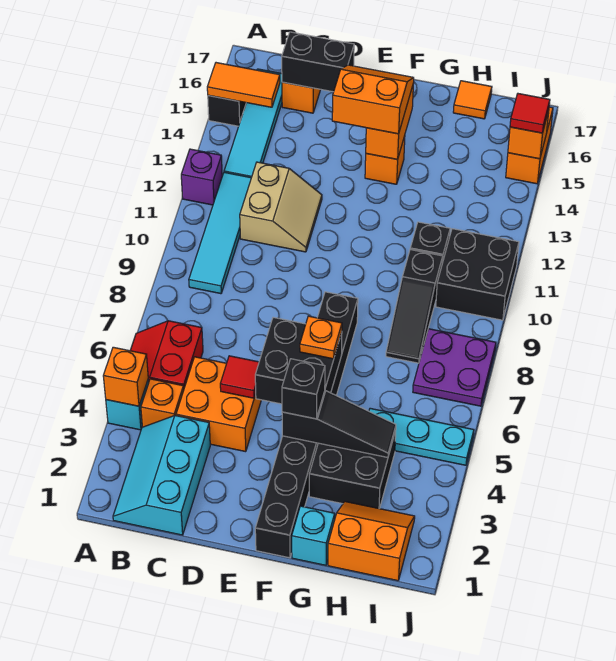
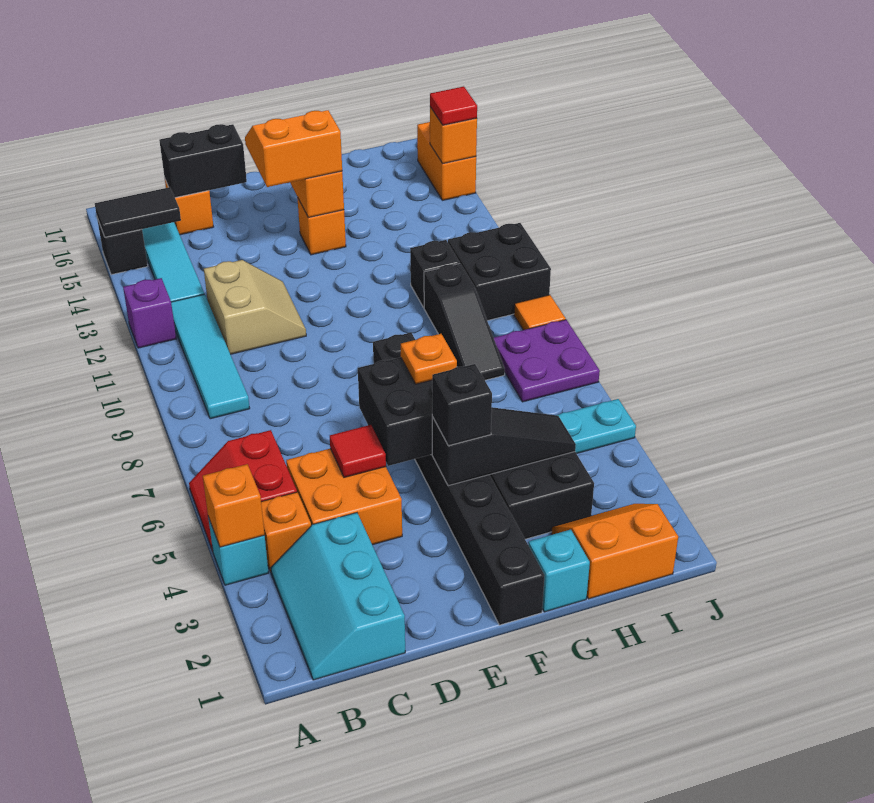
orange tile A15:B15 level 2 -> black tile A15:B15 level 2
orange tile H17 level 1 -> orange tile J9 level 1

